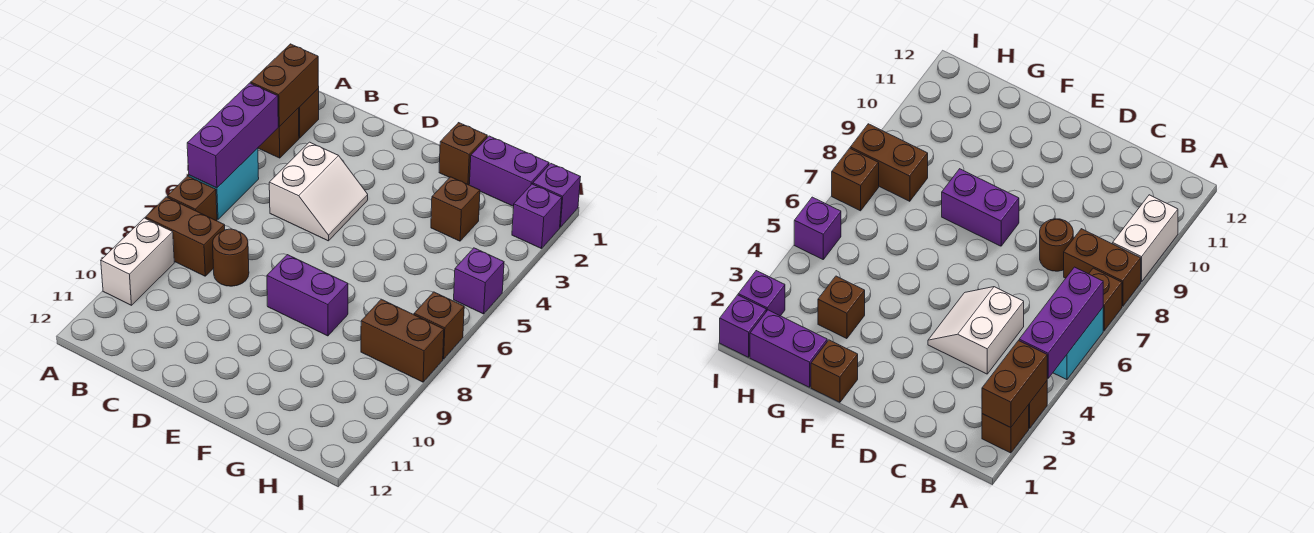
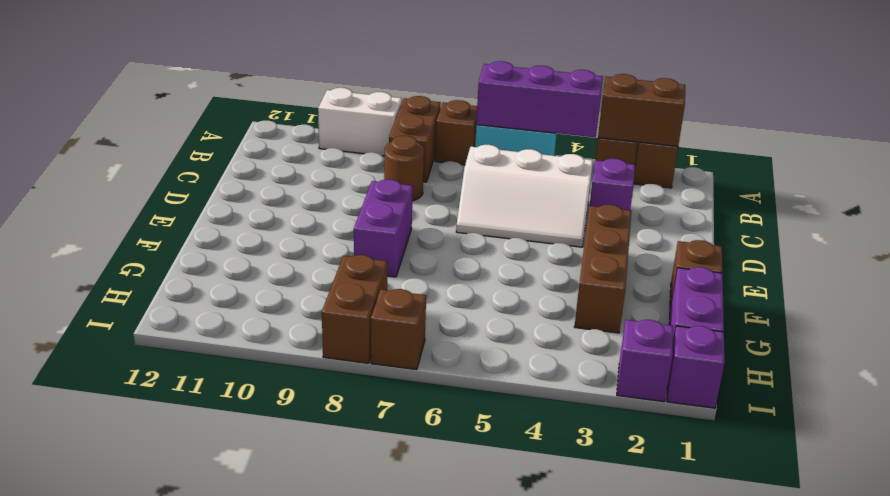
white slope C4:D5 level 1 top C -> white slope C4:D6 level 1 top C
brown brick G3 level 1 -> brown brick E3:G3 level 1
purple brick I5 level 1 -> purple brick C3 level 1

